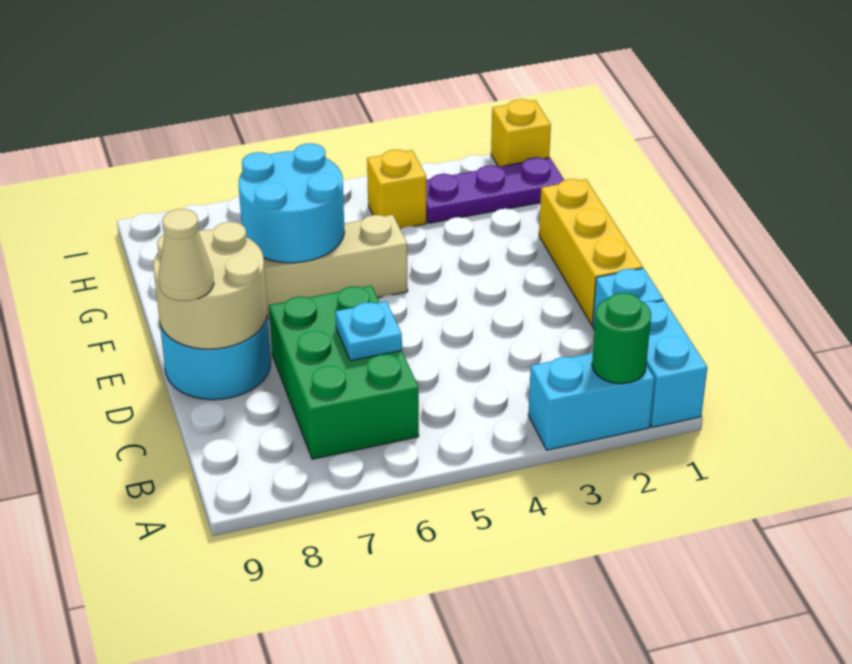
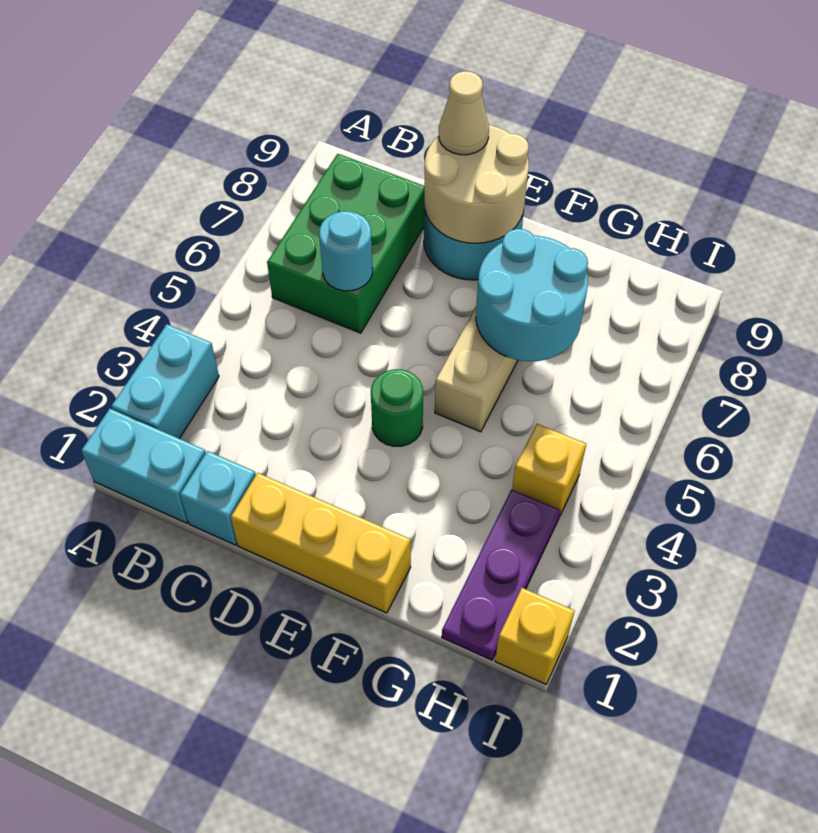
green round brick A2 level 2 -> green round brick E4 level 1
green brick B6:D7 level 1 -> green brick B6:C8 level 1
cyan plate C6 level 2 -> cyan round brick C6 level 2

